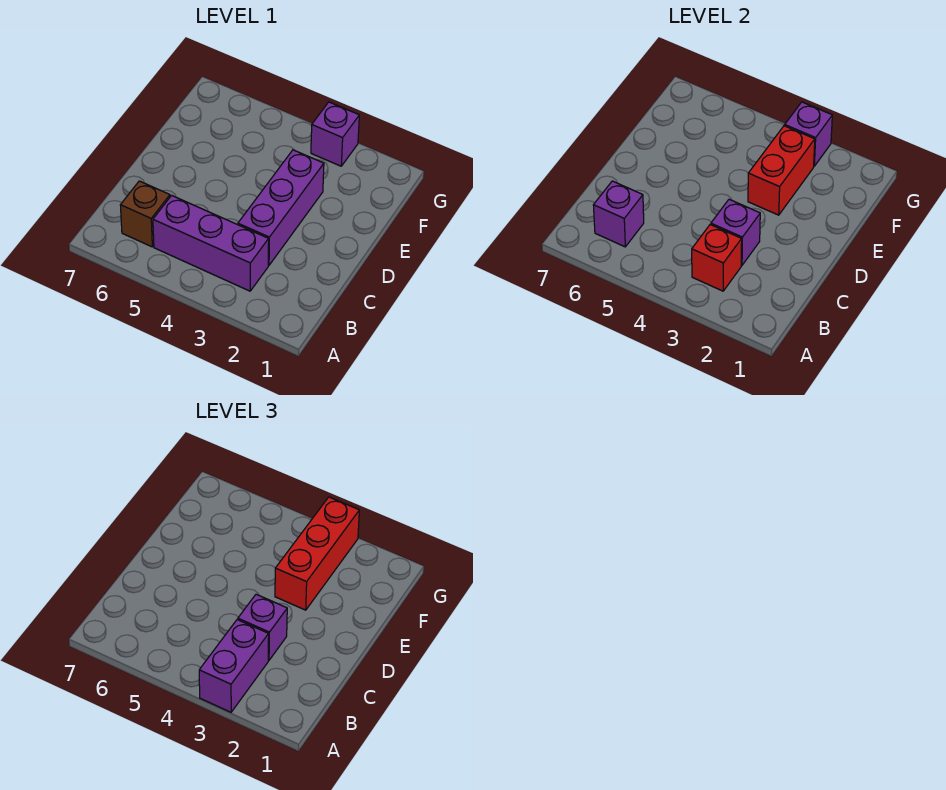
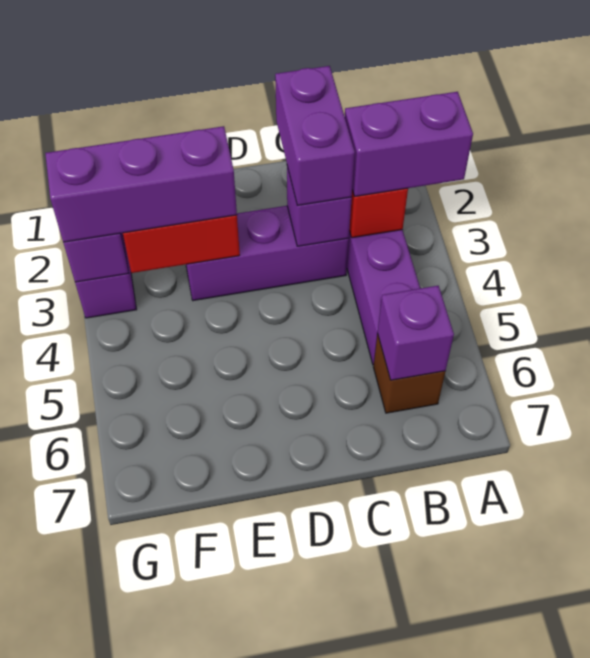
purple brick C3 level 3 -> purple brick C2:C3 level 3
red brick E3:G3 level 3 -> purple brick E3:G3 level 3

